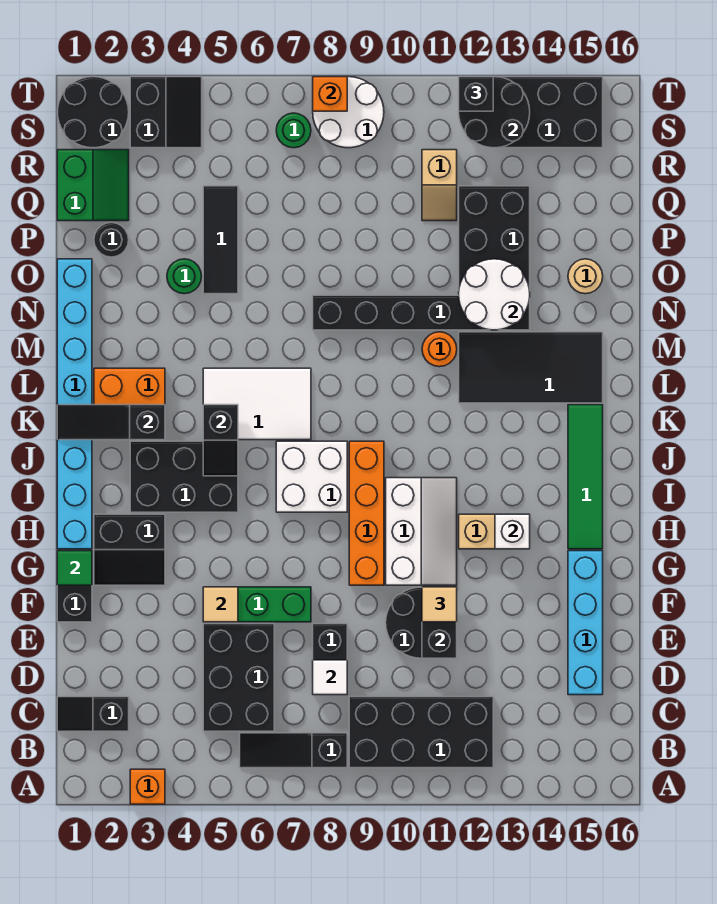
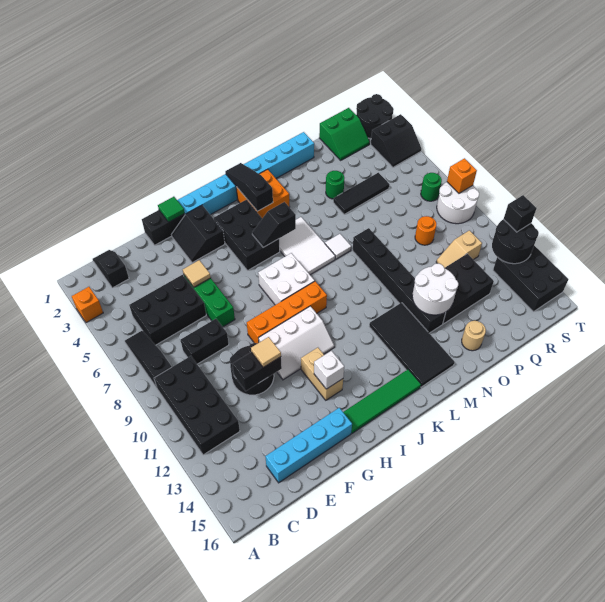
white tile D8 level 2 -> white tile M7 level 1
orange round brick M11 level 1 -> orange round brick Q9 level 1
black round brick P2 level 1 -> none

